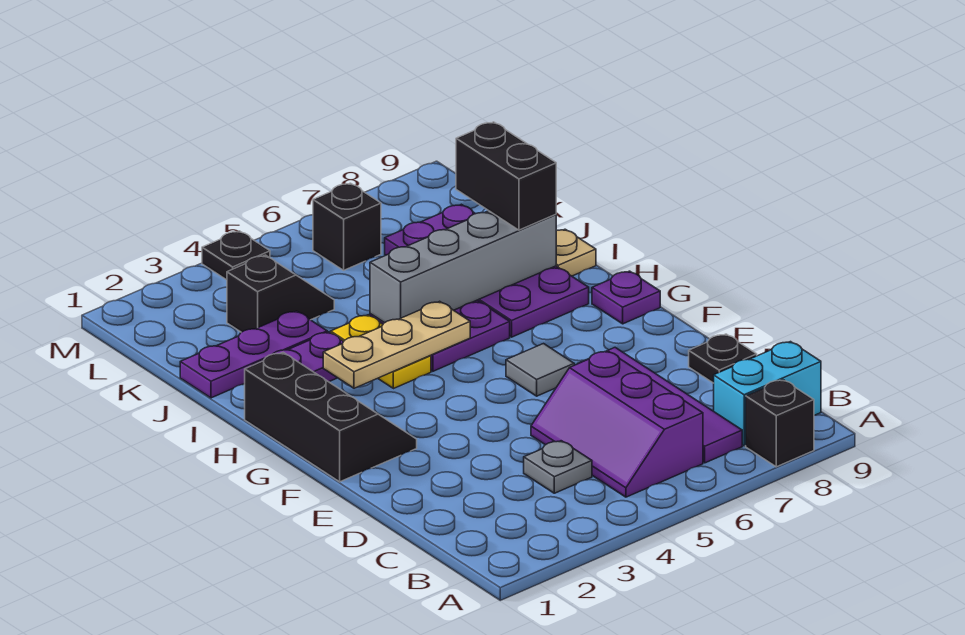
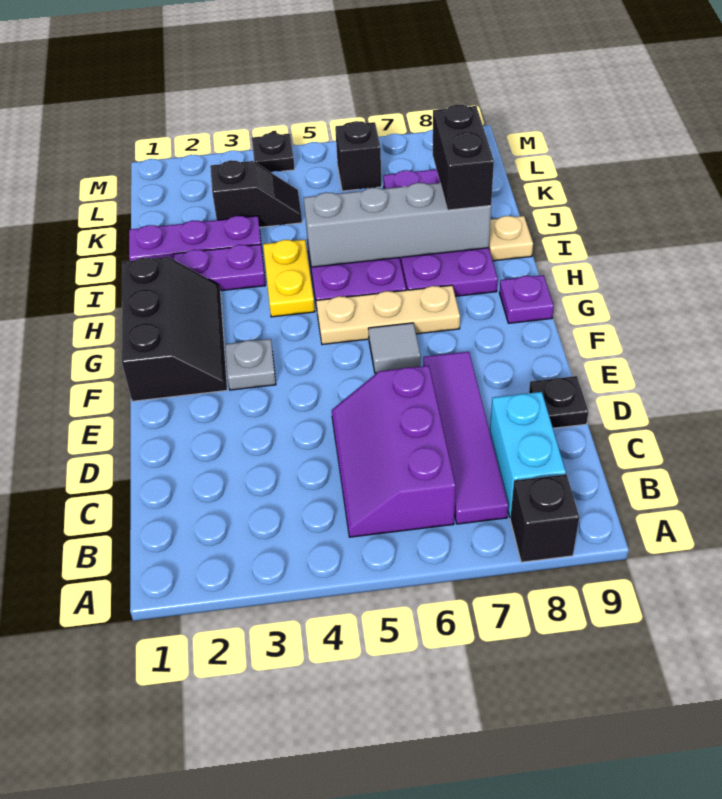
cyan brick B8:B9 level 1 -> cyan brick B8:C8 level 1
grey plate C4 level 1 -> grey plate F3 level 1
tan plate H3:H5 level 2 -> tan plate G5:G7 level 1

